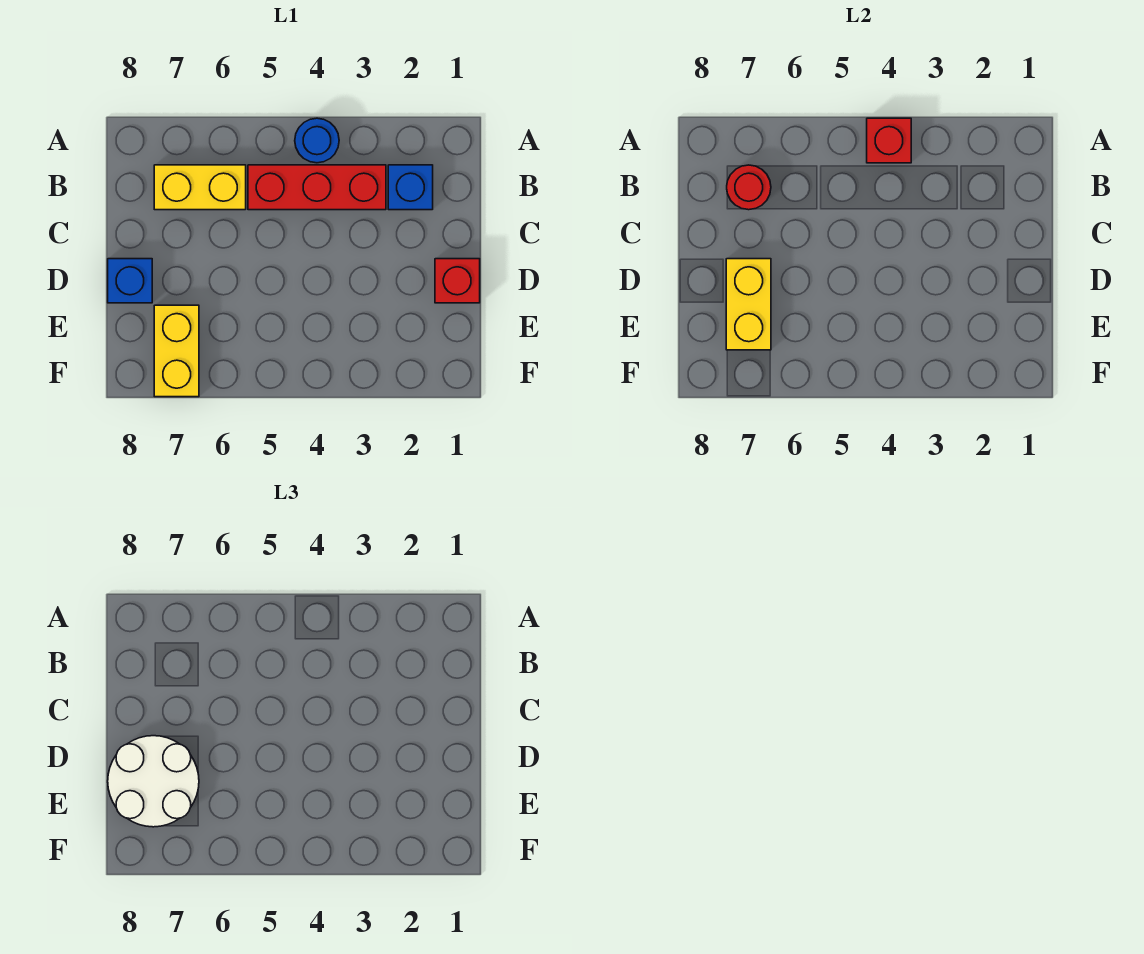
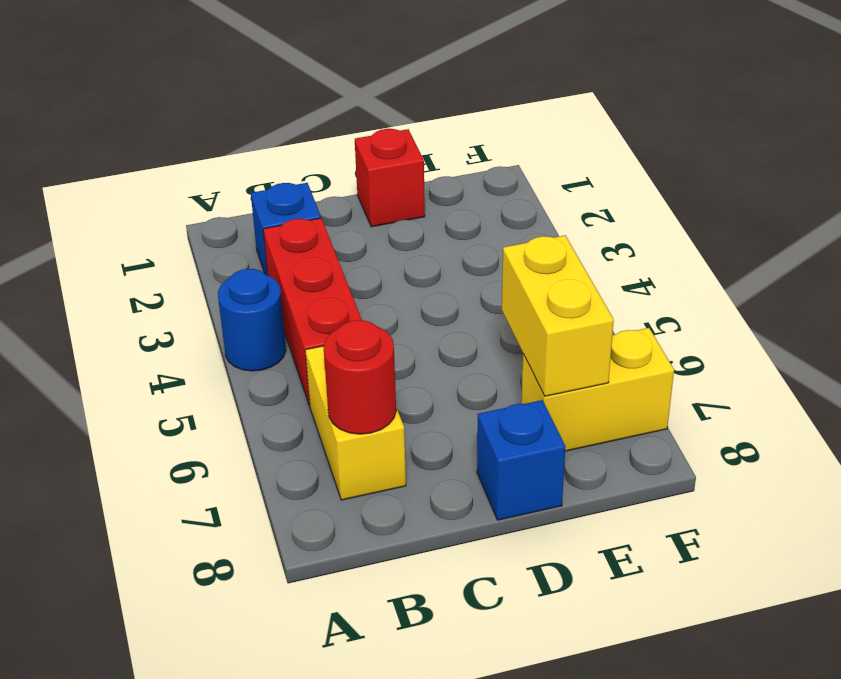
red brick A4 level 2 -> none
yellow brick D7:E7 level 2 -> yellow brick E6:E7 level 2
white round brick D7:E8 level 3 -> none

